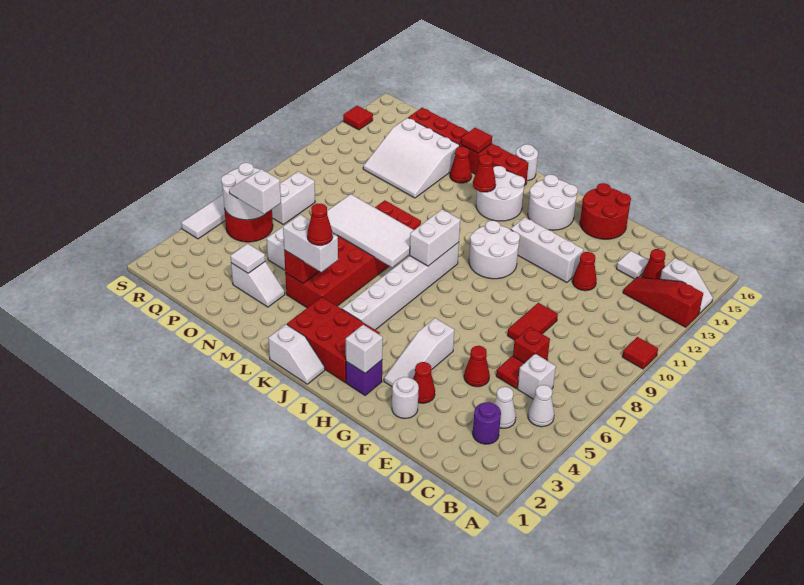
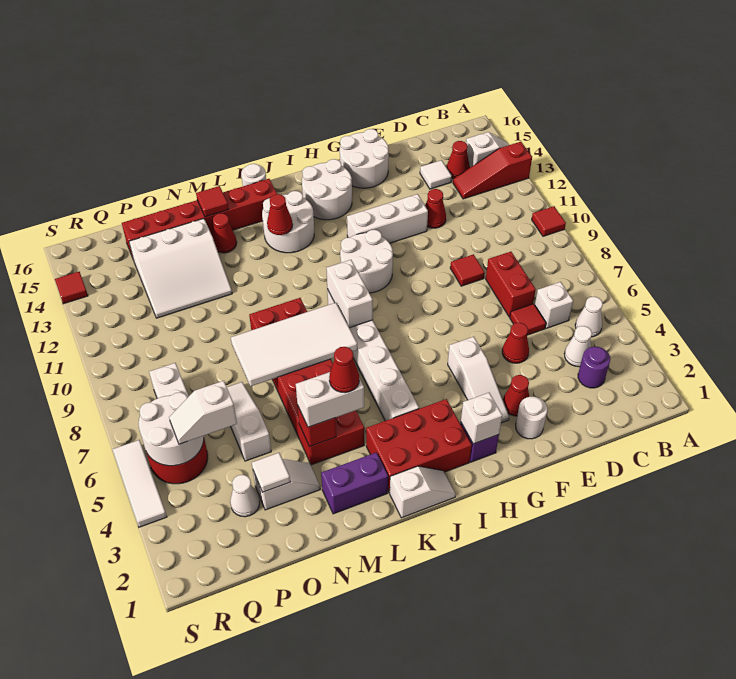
red brick D7 level 1 -> red brick D7:D8 level 1
red tile E8:E9 level 1 -> red tile E9 level 1
red round brick F15:G16 level 1 -> white round brick F15:G16 level 1
none -> purple brick L2:M2 level 1
none -> white cone P3 level 1

